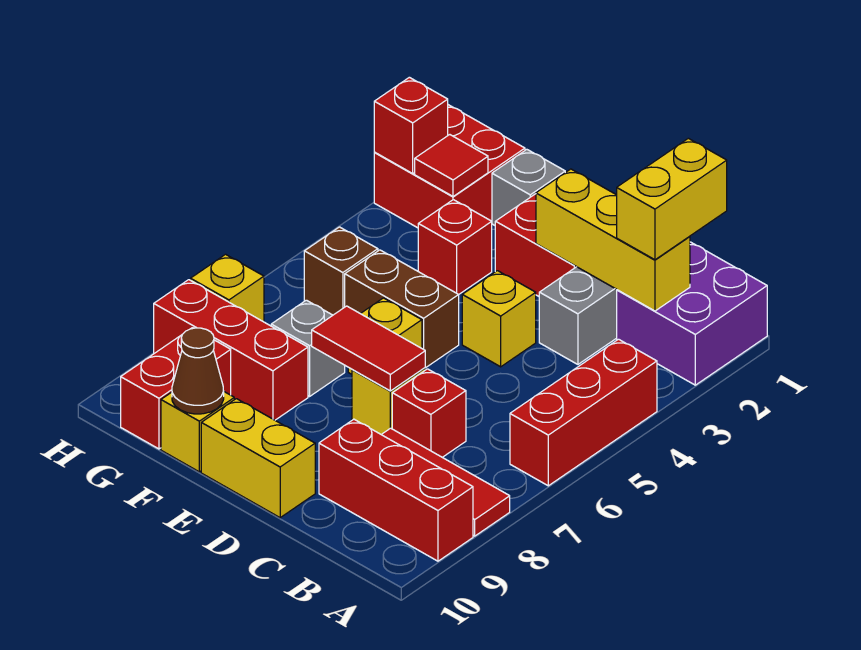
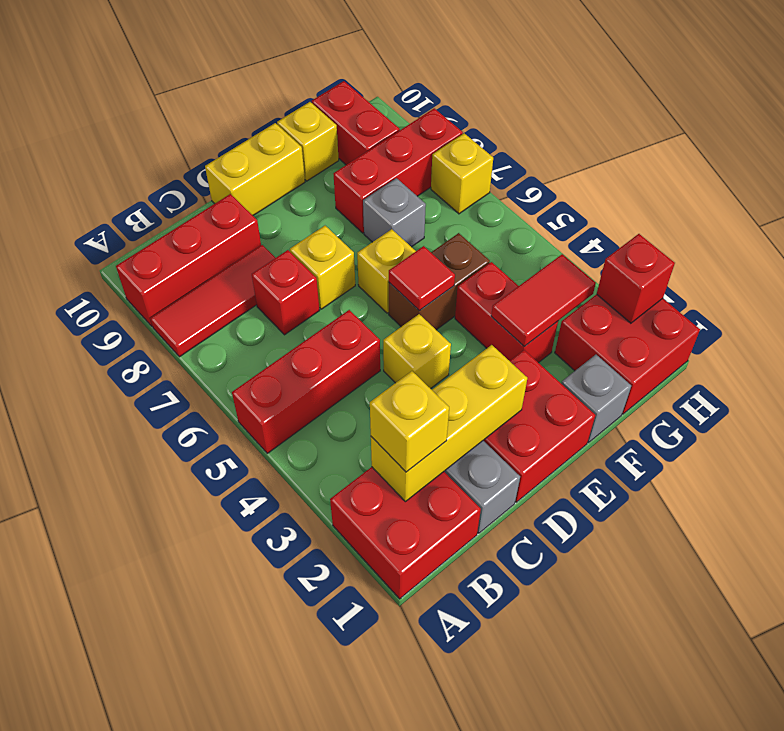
purple brick A1:B2 level 1 -> red brick A1:B2 level 1
red brick A4:A6 level 1 -> red brick A5:C5 level 1
yellow brick B1:B2 level 3 -> yellow brick B2 level 3
red tile D7:E7 level 2 -> red tile F3:G3 level 2
red brick F3 level 1 -> red brick F3:F4 level 1
brown cone F10 level 2 -> none
red tile G2 level 2 -> red tile E5 level 2
brown brick G5 level 1 -> none

